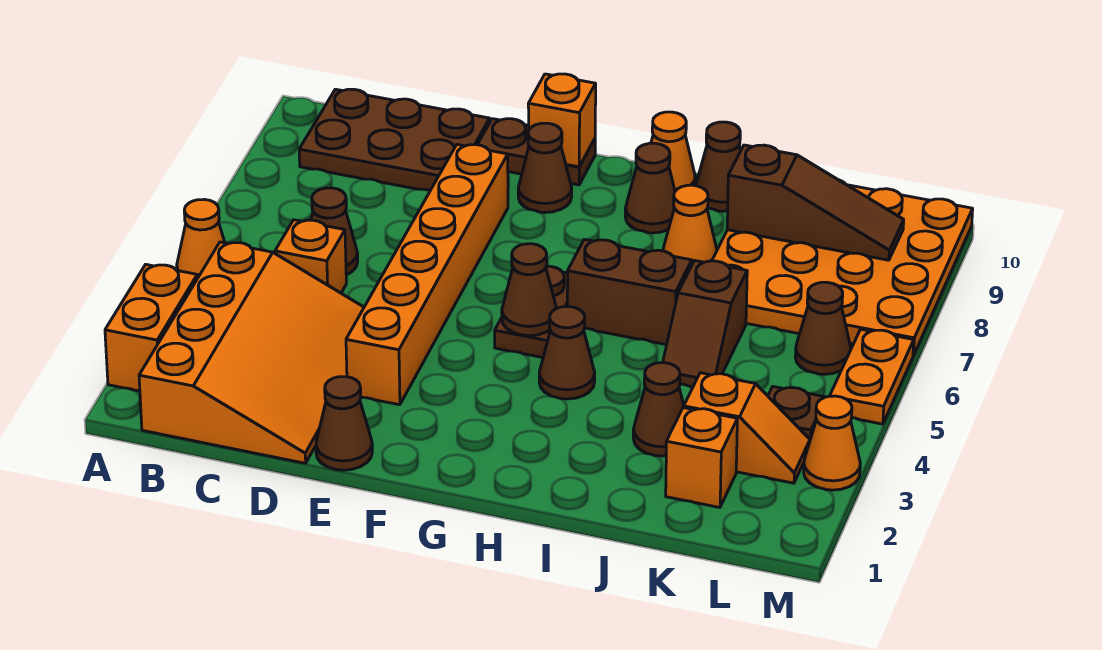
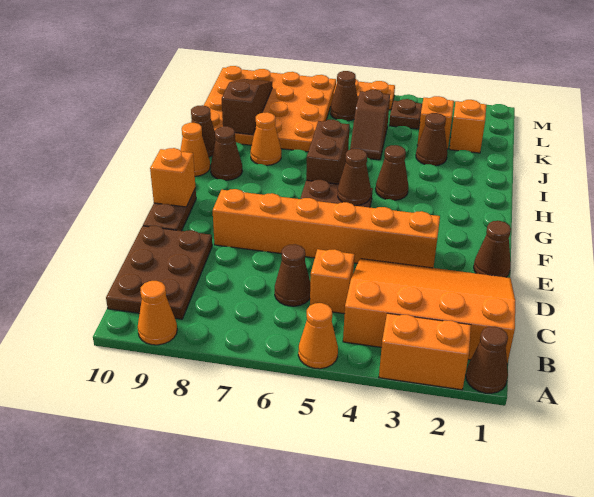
brown cone F9 level 1 -> brown cone A1 level 1
brown slope J5:J6 level 1 top 6 -> brown slope J5:K5 level 1 top K
orange cone M3 level 1 -> orange cone A9 level 1

